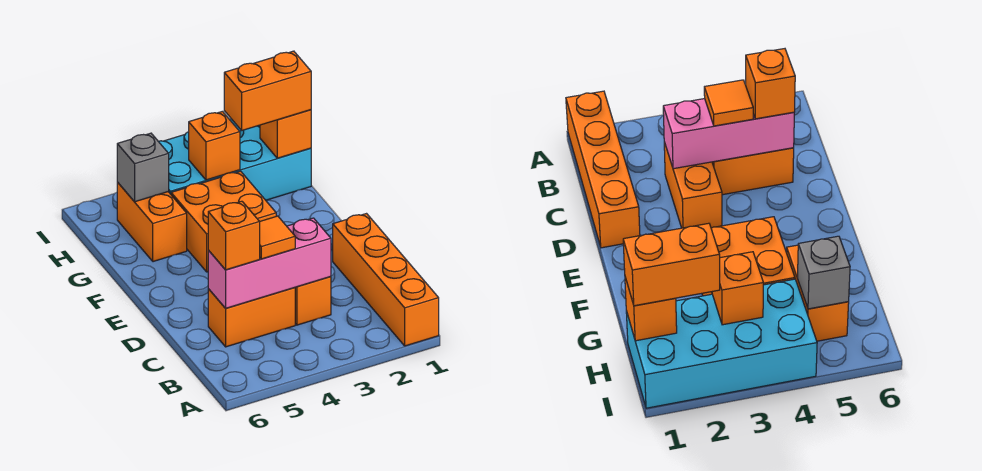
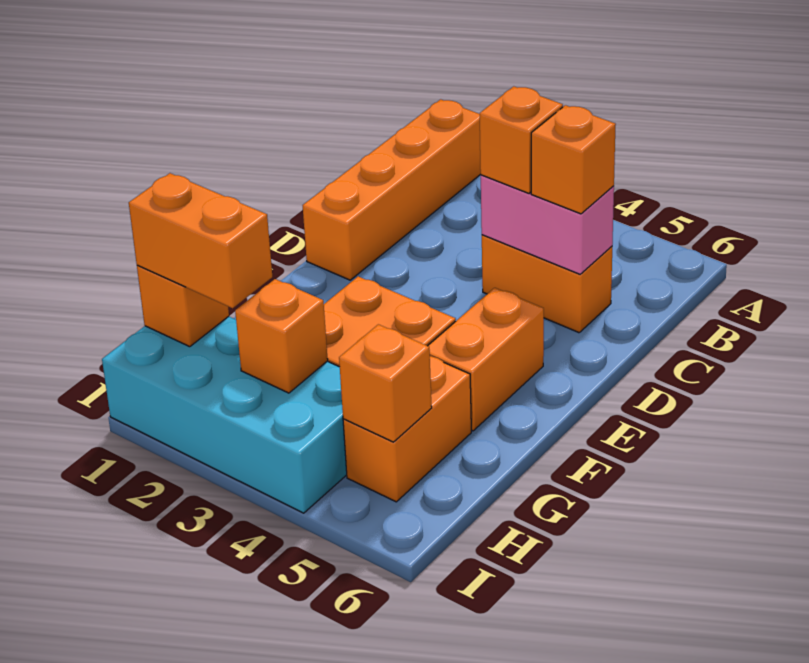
orange brick C3:D3 level 1 -> orange brick E5:F5 level 1
pink brick C3:C5 level 2 -> pink brick C4:C5 level 2
orange tile C4 level 3 -> orange brick C4 level 3
grey brick H5 level 2 -> orange brick H5 level 2

